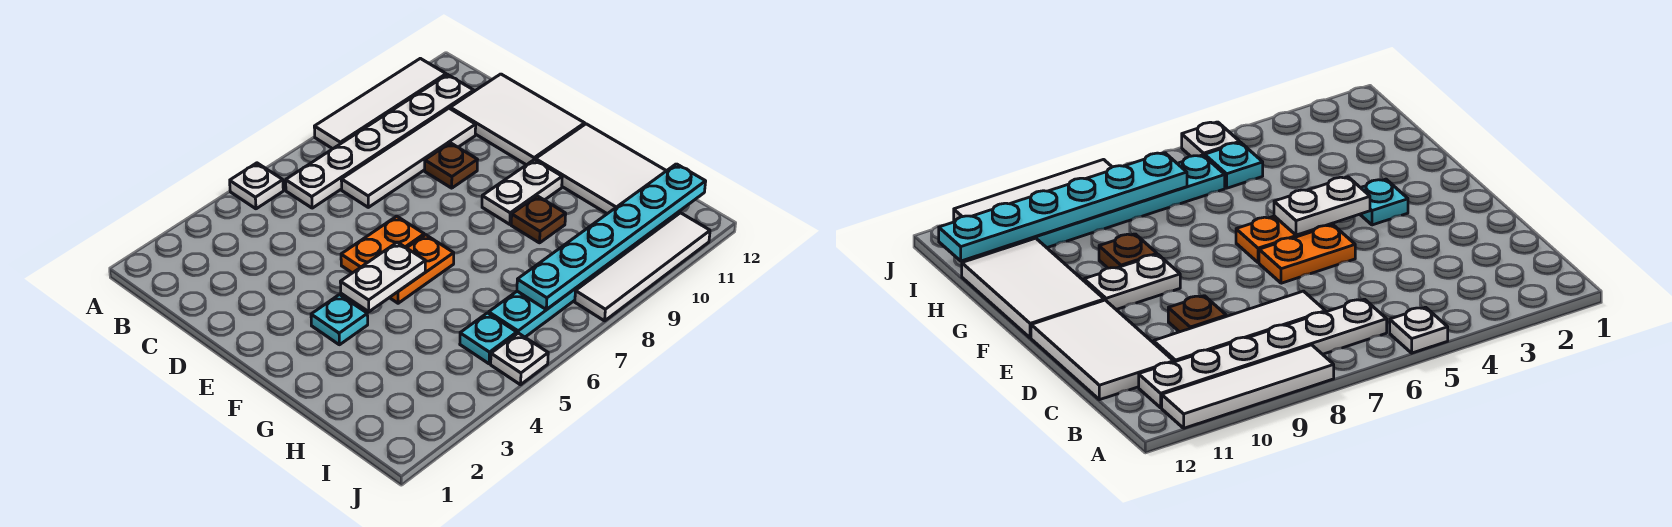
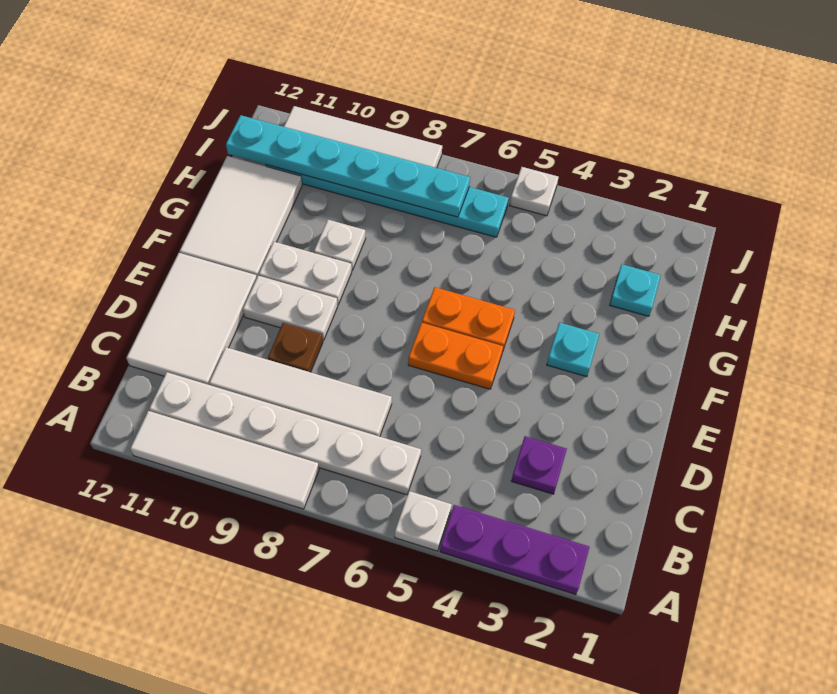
none -> purple plate A2:A4 level 1
none -> purple plate C3 level 1
white plate F4:F5 level 2 -> white plate E9:E10 level 1
brown plate G9 level 1 -> white plate G9 level 1
cyan plate I5 level 1 -> cyan plate H2 level 1

